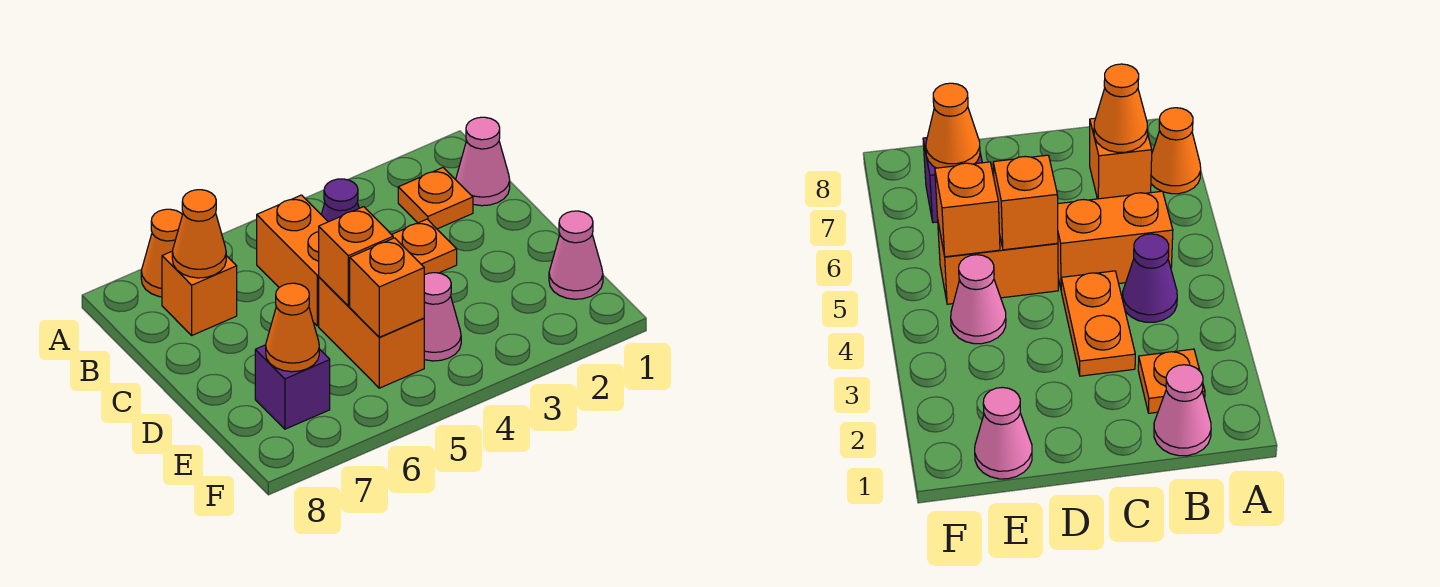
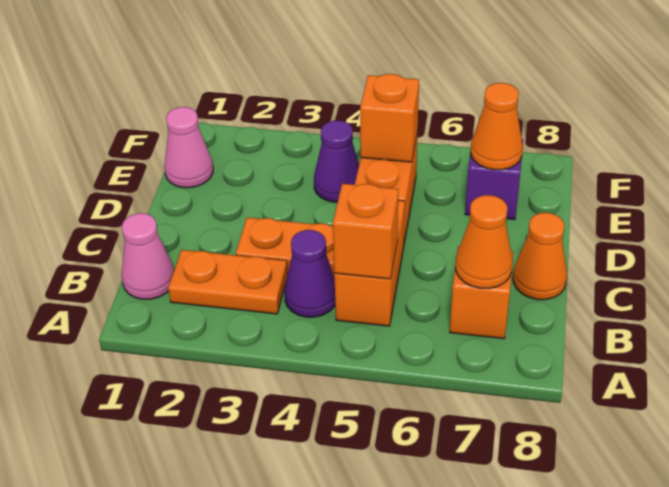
orange cone A7 level 1 -> orange cone C8 level 1
orange plate B2 level 1 -> orange plate B2:B3 level 1
orange brick D5 level 2 -> orange brick B5 level 2
pink cone E4 level 1 -> purple cone E4 level 1

